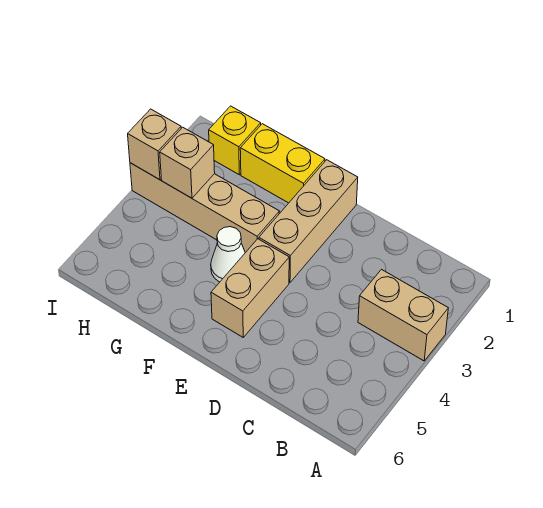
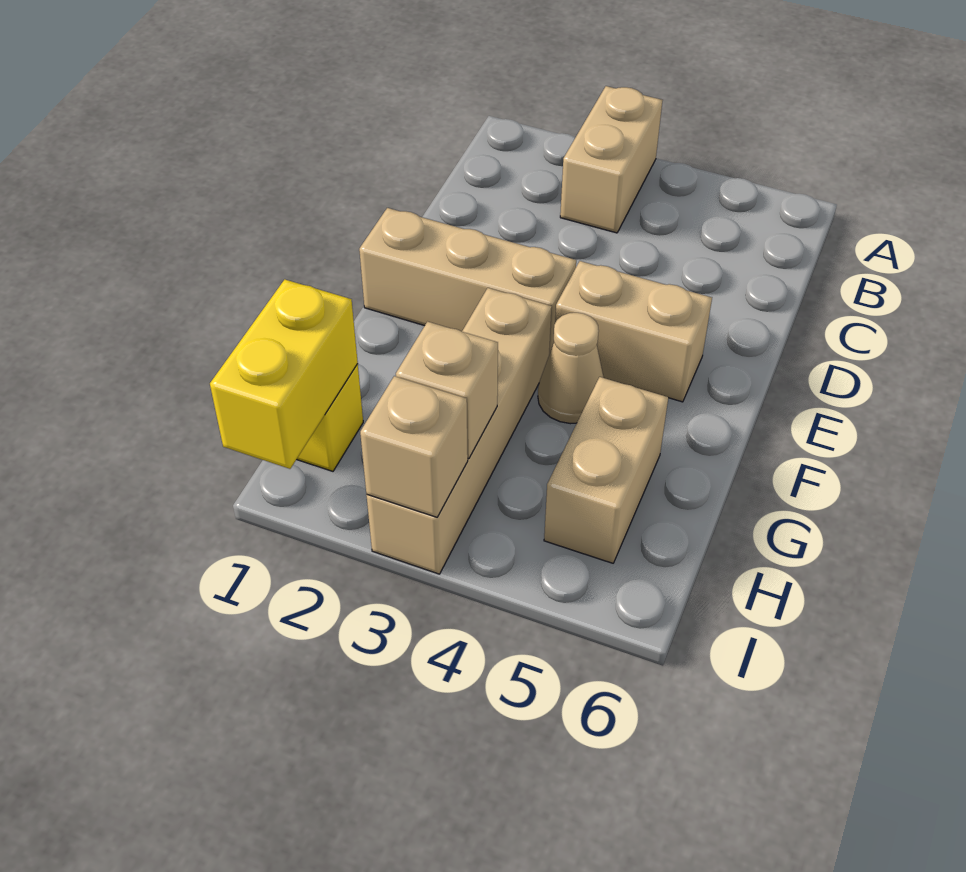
yellow brick F1:G1 level 1 -> yellow brick H1:I1 level 2
white cone F4 level 1 -> tan cone F4 level 1
none -> tan brick G5:H5 level 1

